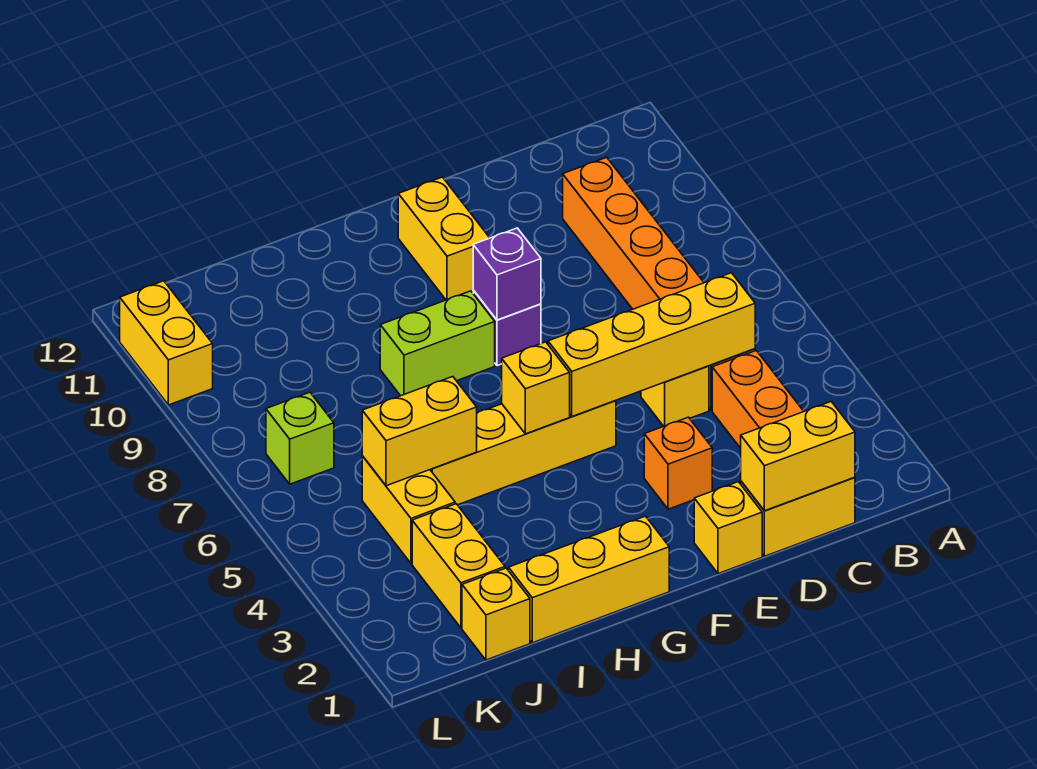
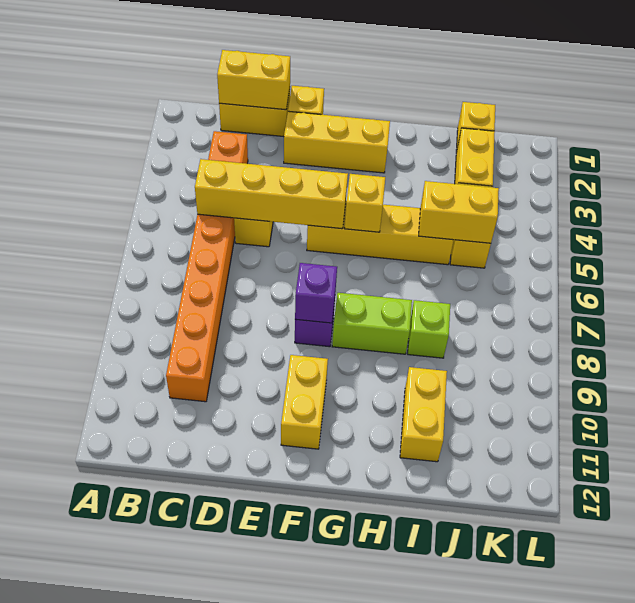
orange brick E3 level 1 -> none
yellow brick G1:I1 level 1 -> yellow brick E2:G2 level 1
lime brick K7 level 1 -> lime brick I8 level 1
yellow brick L10:L11 level 1 -> yellow brick I10:I11 level 1

